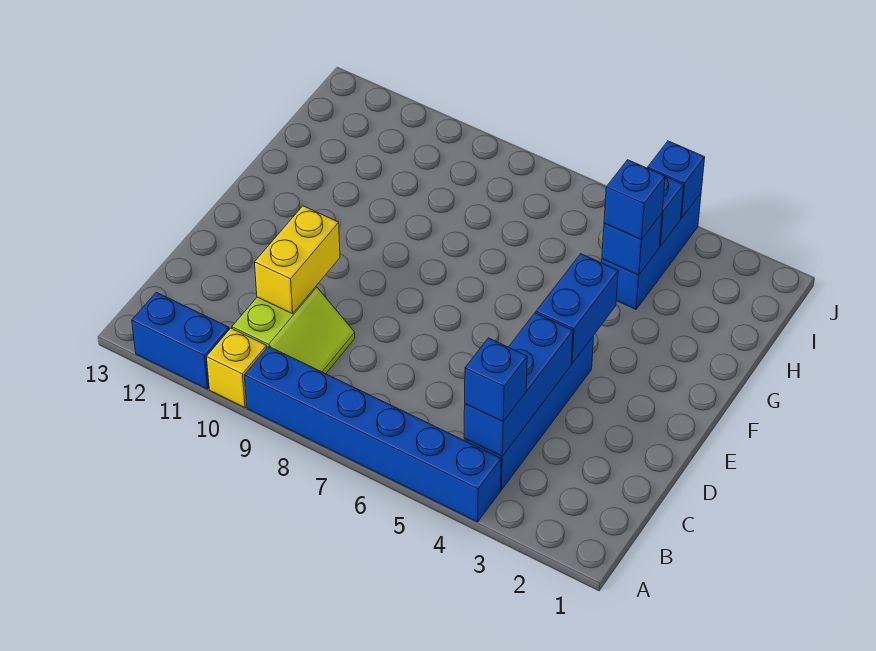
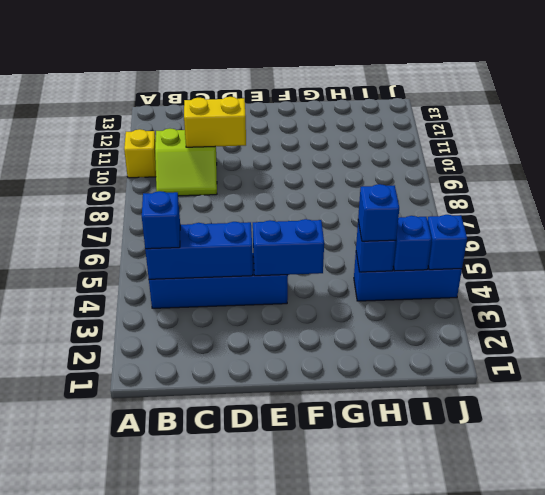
blue brick A4:A9 level 1 -> none
blue brick A11:A12 level 1 -> none

